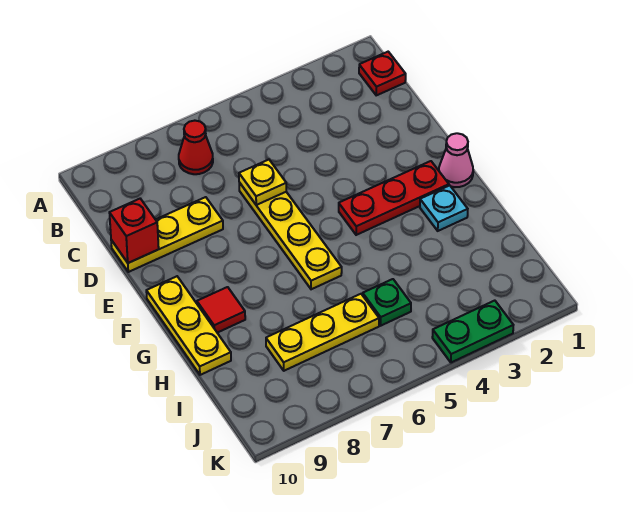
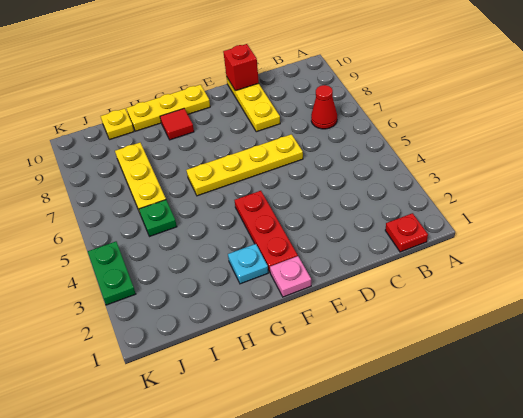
yellow plate D6 level 2 -> yellow plate I10 level 1
pink cone F1 level 1 -> pink plate F1 level 1

